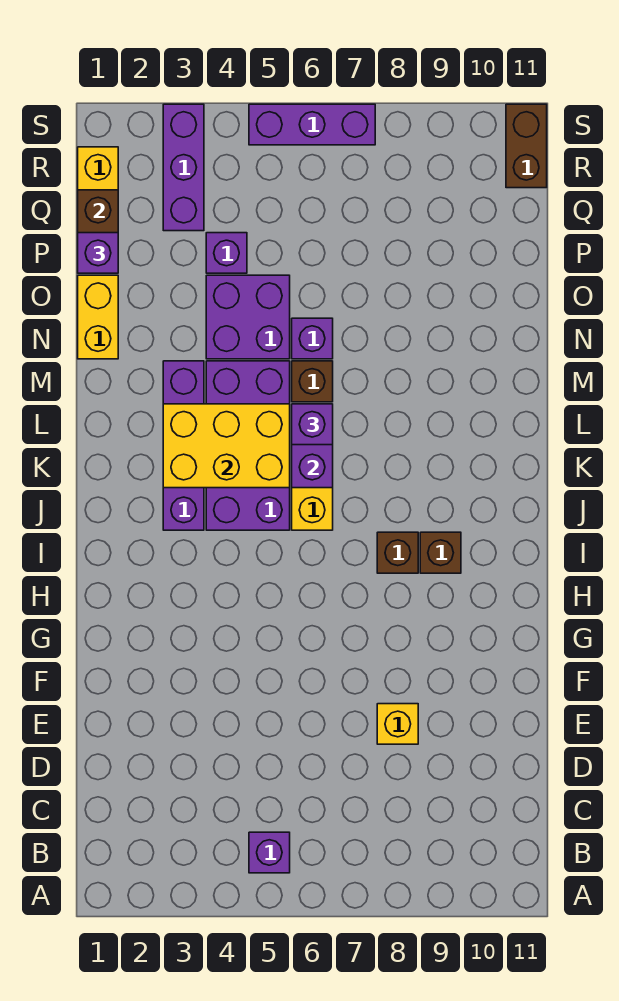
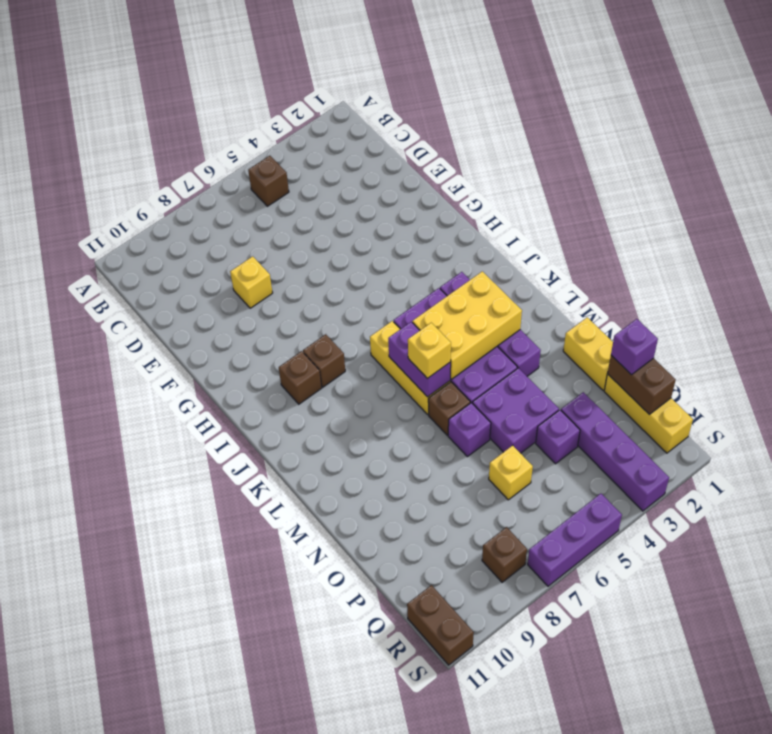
purple brick B5 level 1 -> brown brick B5 level 1
purple brick L6 level 3 -> yellow brick L6 level 3
none -> yellow brick P6 level 1
purple brick Q3:S3 level 1 -> purple brick P3:S3 level 1
none -> brown brick R8 level 1

